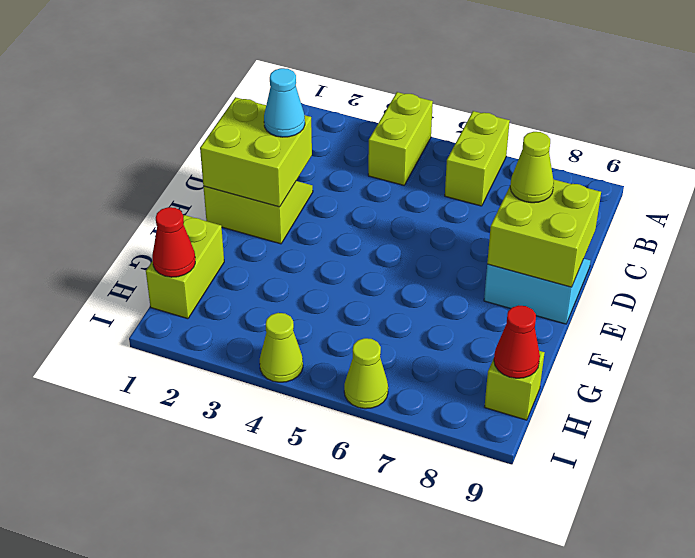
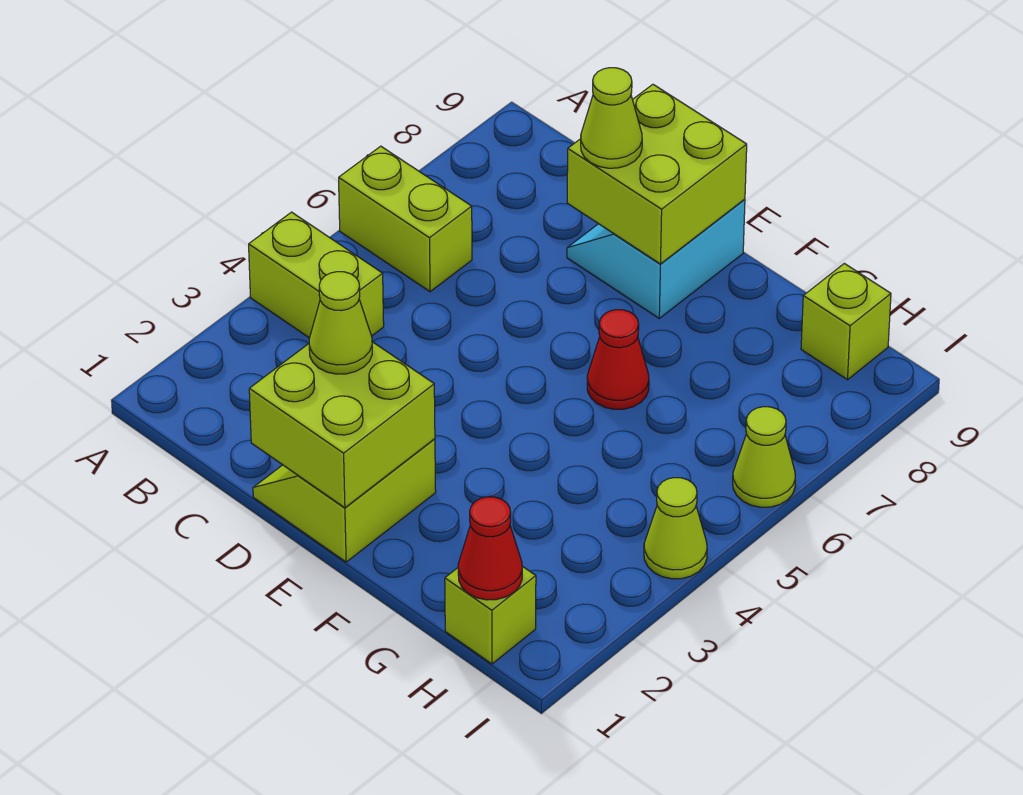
cyan cone D2 level 3 -> lime cone D2 level 3
lime brick G1:H1 level 1 -> lime brick H1 level 1
red cone H9 level 2 -> red cone F6 level 1

